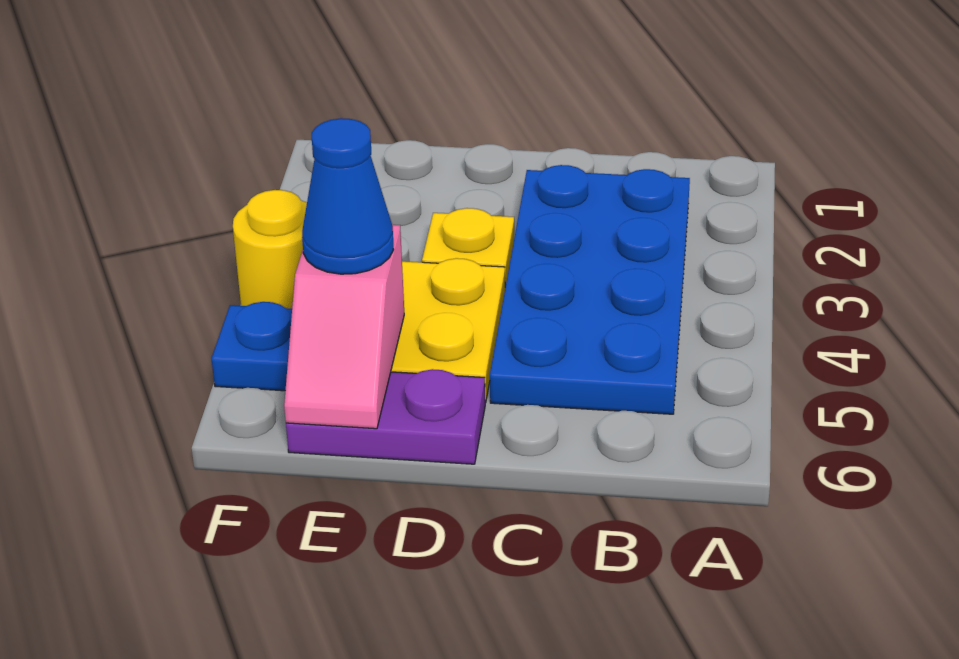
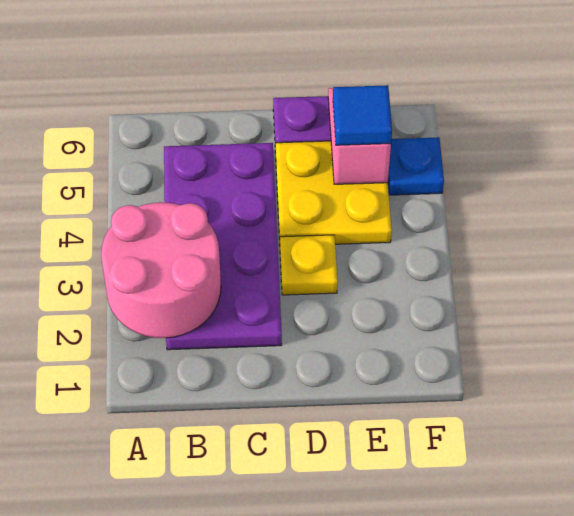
none -> pink round brick A2:B3 level 2
blue plate B2:C5 level 1 -> purple plate B2:C5 level 1
blue cone E5 level 3 -> blue tile E5 level 3
yellow round brick F4 level 1 -> none

